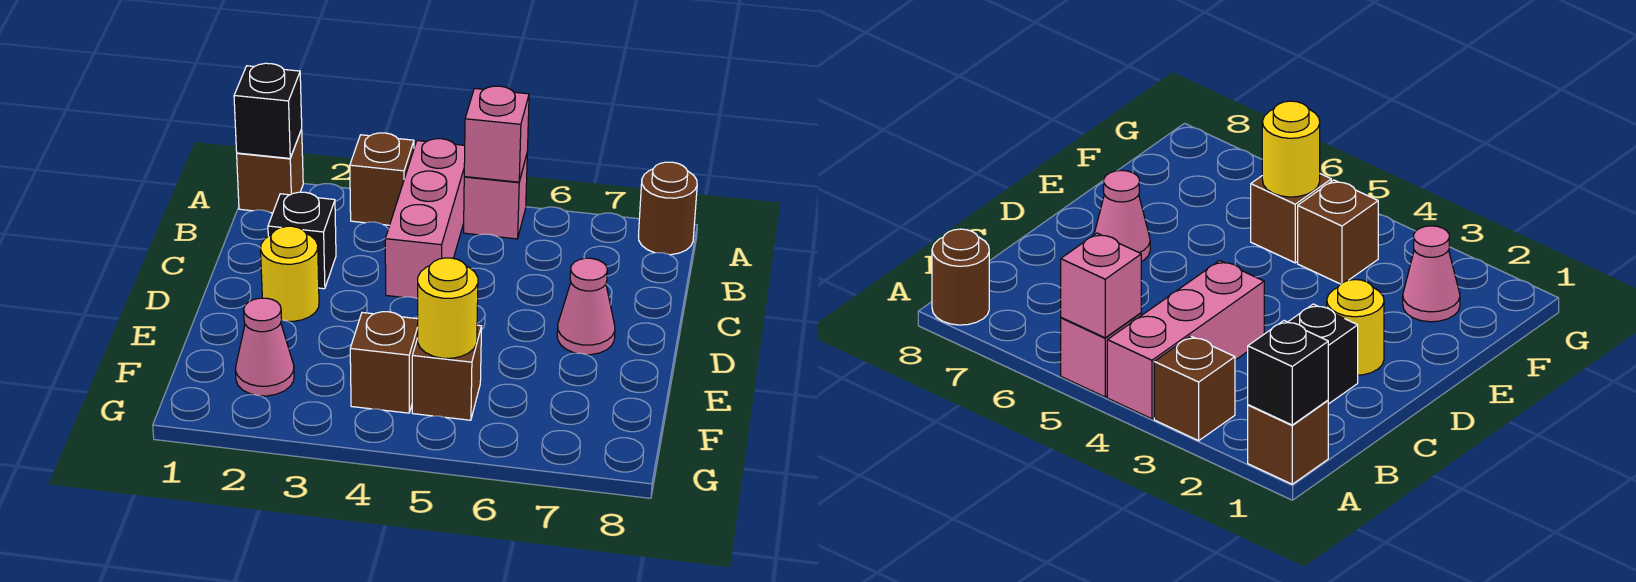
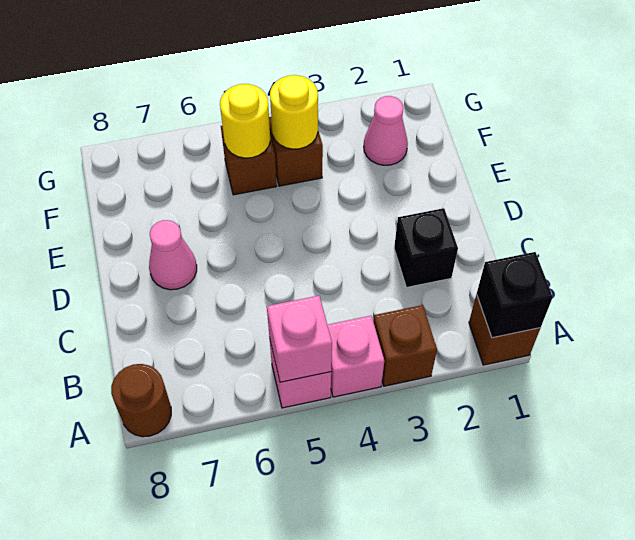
pink brick A4:C4 level 1 -> pink brick A4 level 1
yellow round brick D2 level 1 -> yellow round brick F4 level 2

